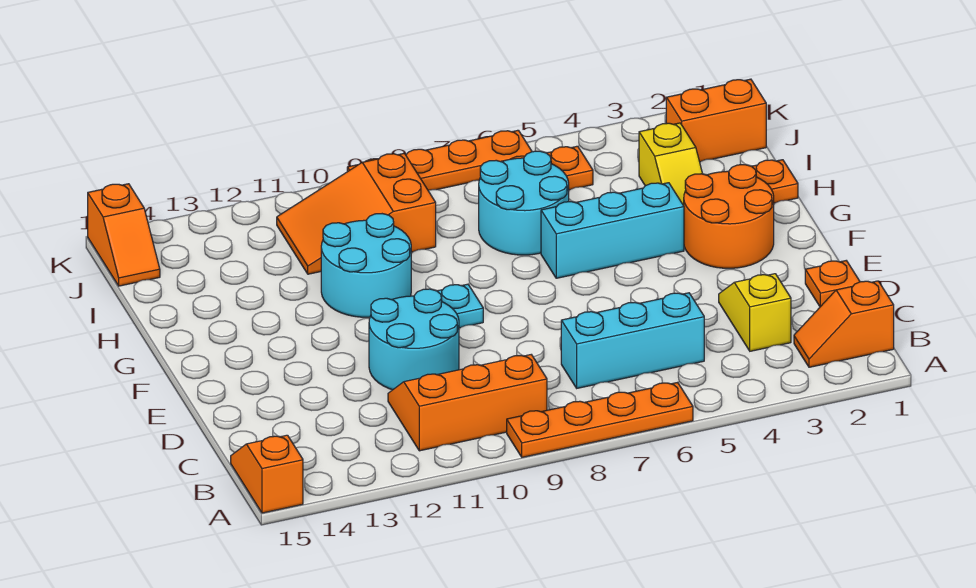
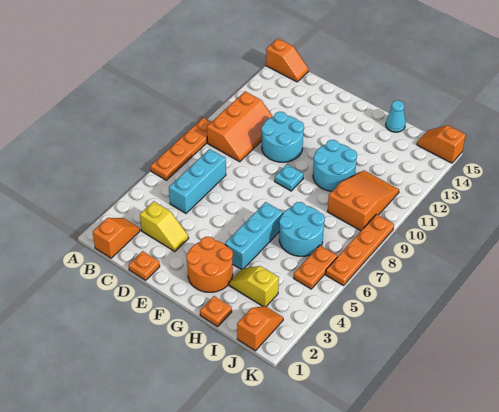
none -> cyan cone H15 level 1
orange brick J1:J2 level 1 -> orange slope J1:J2 level 1 top 1

